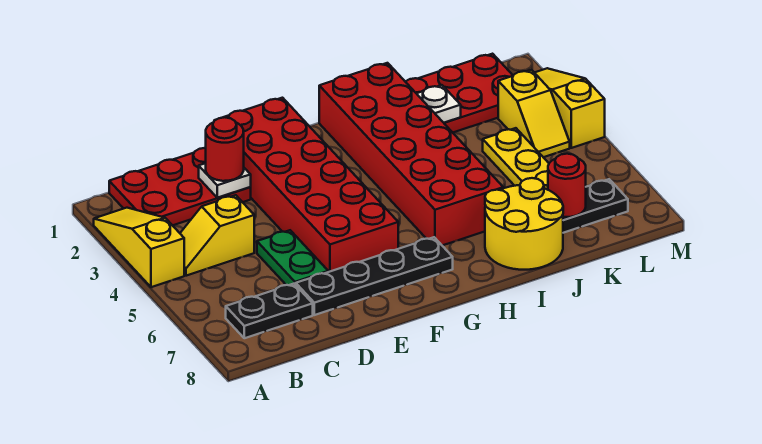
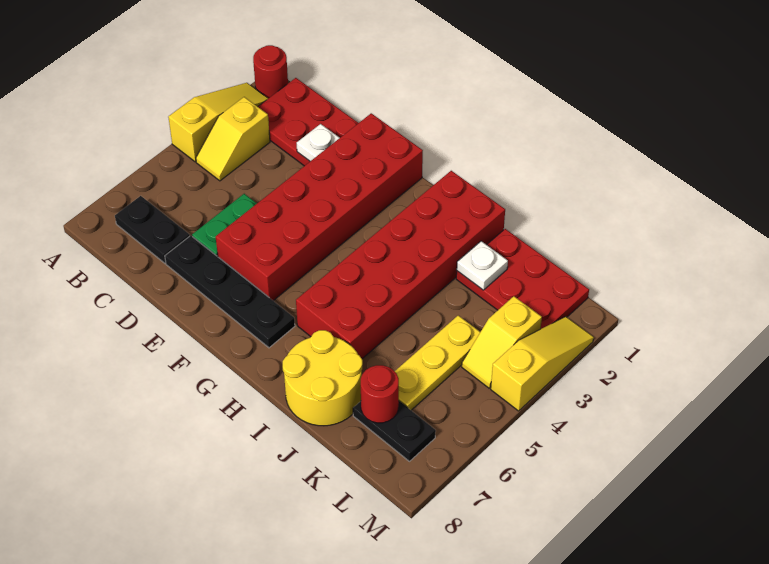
yellow slope B4:C4 level 1 top C -> yellow slope B3:B4 level 1 top 3
red round brick D2 level 3 -> red round brick A1 level 1

